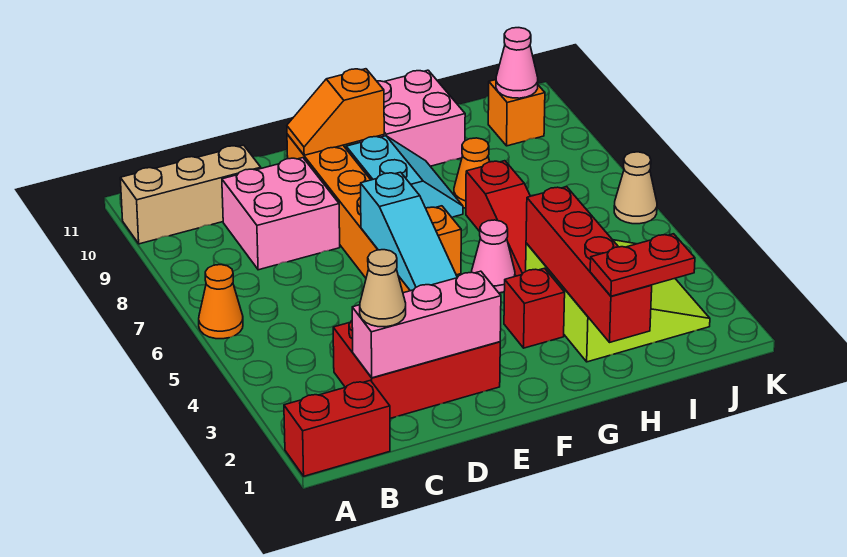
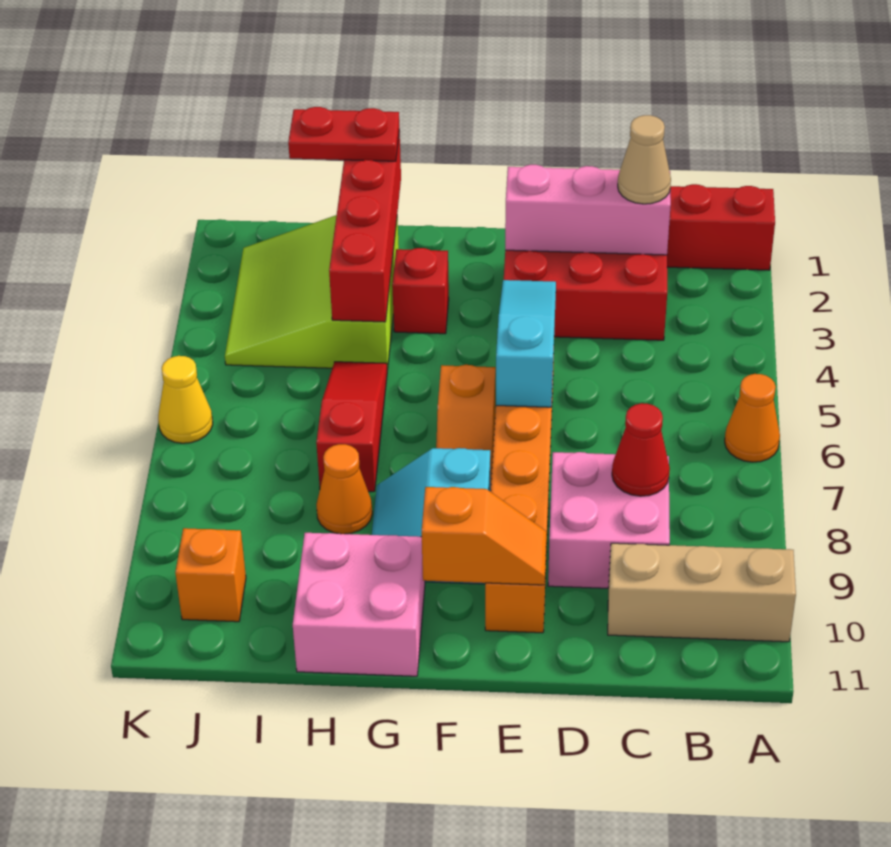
none -> red cone C8 level 2
pink cone G5 level 1 -> none
pink cone J10 level 2 -> none
tan cone K6 level 1 -> yellow cone K6 level 1

